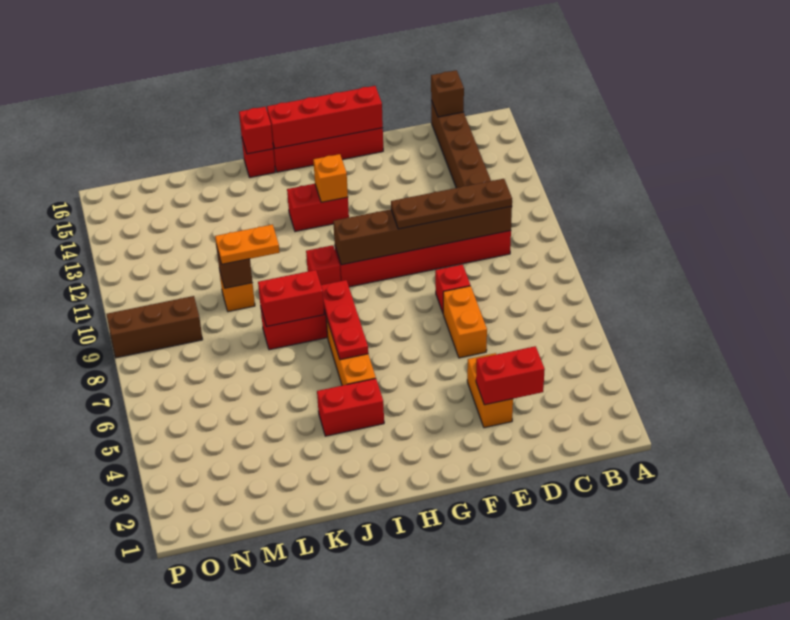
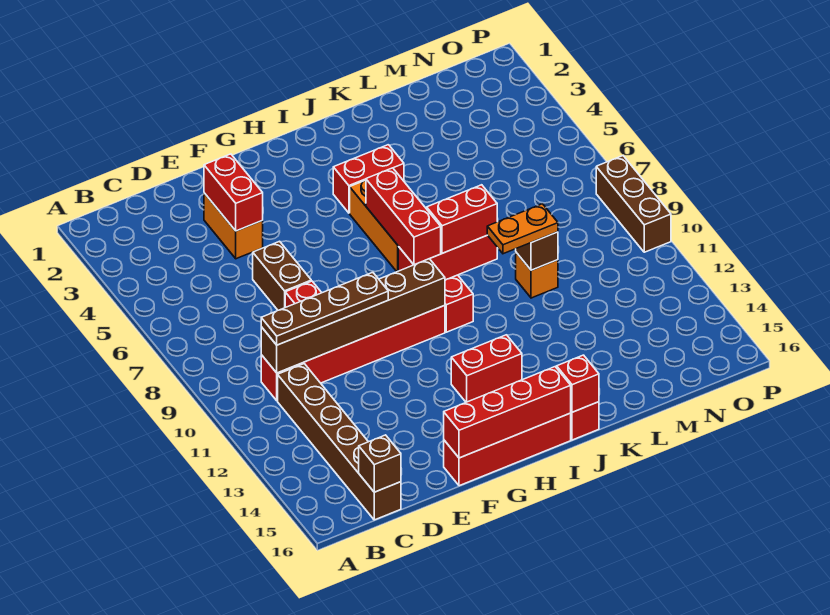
red brick D3:E3 level 2 -> red brick E3:E4 level 2
orange brick E6:E7 level 1 -> brown brick E6:E7 level 1
orange brick H13 level 2 -> none
red plate I6:I8 level 2 -> red brick I6:I8 level 2
brown brick N9:P9 level 1 -> brown brick P8:P10 level 1

